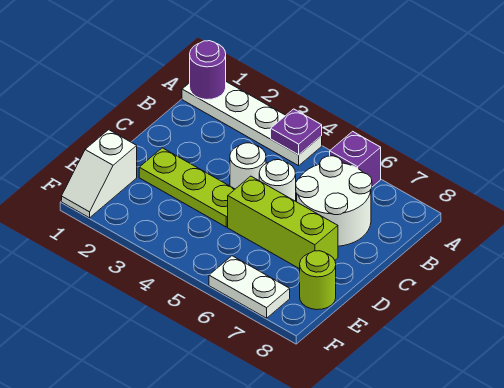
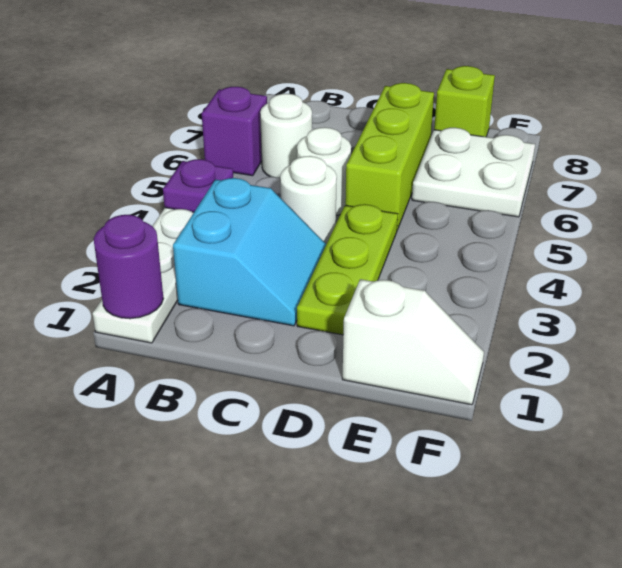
none -> cyan slope B2:C3 level 1 top B
white round brick B6:C7 level 1 -> white round brick B6 level 1
lime round brick E8 level 1 -> lime brick E8 level 1
white plate F6:F7 level 1 -> white plate E6:F7 level 1

